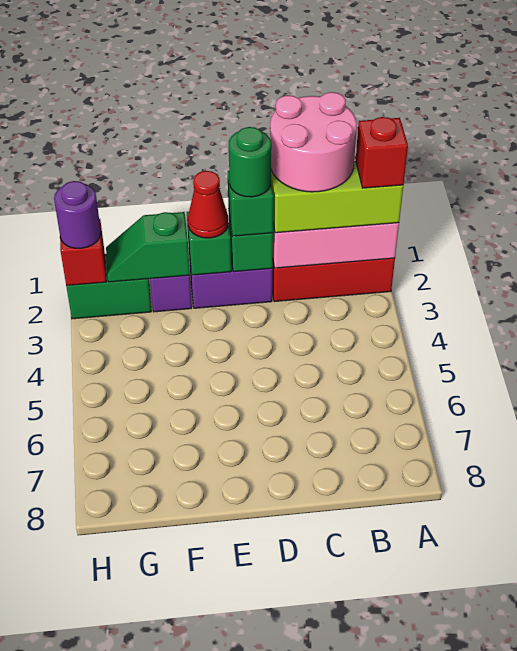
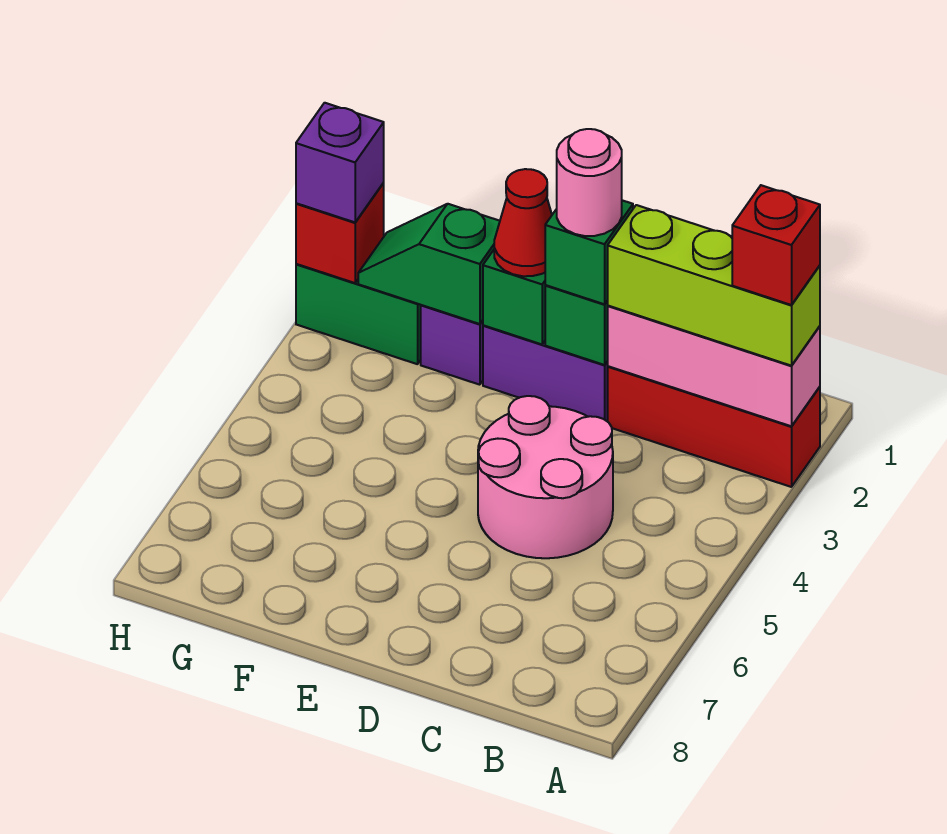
pink round brick B1:C2 level 4 -> pink round brick C4:D5 level 1
green round brick D2 level 4 -> pink round brick D2 level 4
purple round brick H2 level 3 -> purple brick H2 level 3

